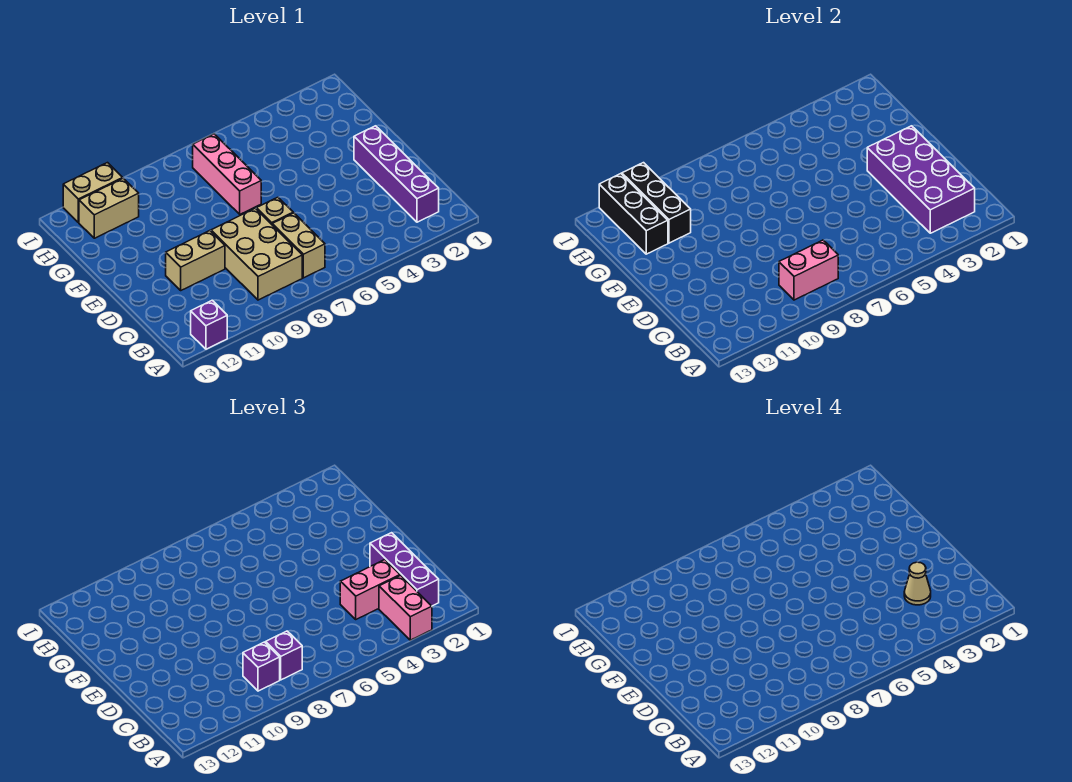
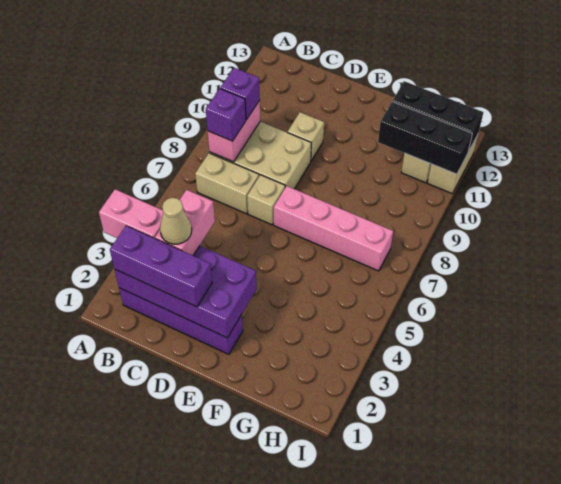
purple brick A12 level 1 -> none
tan brick D10:D11 level 1 -> tan brick D10 level 1
pink brick F7:H7 level 1 -> pink brick E7:H7 level 1

